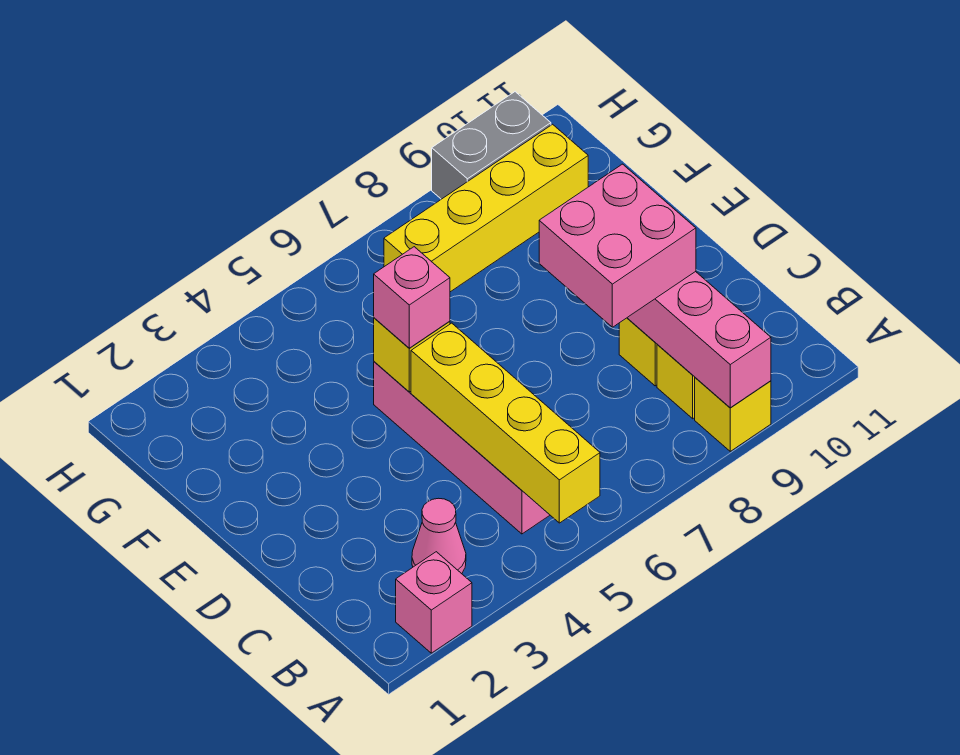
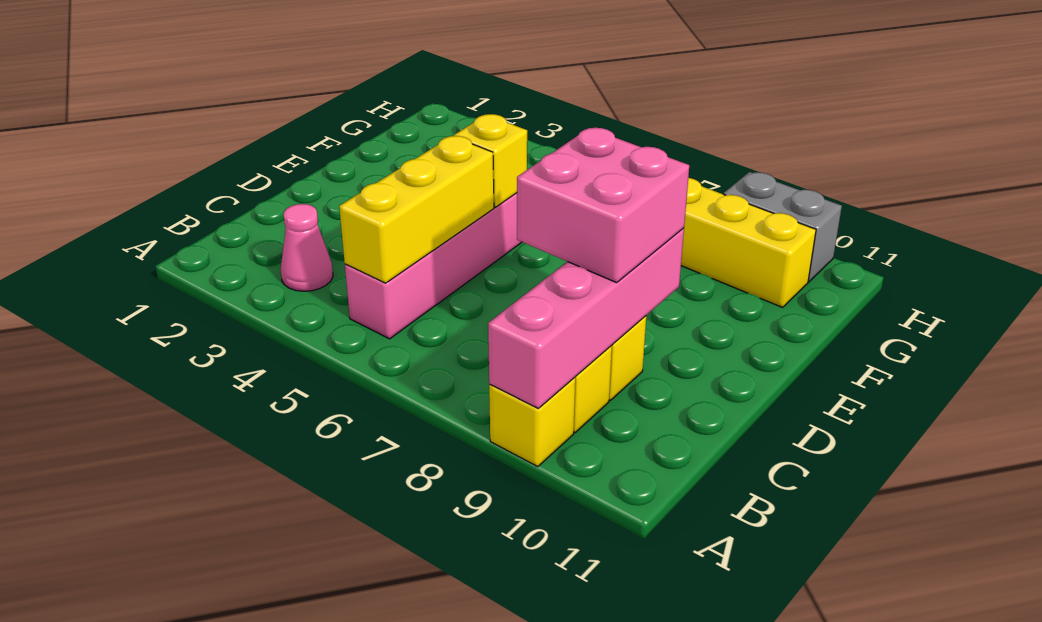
pink brick A2 level 1 -> none
yellow brick A5:D5 level 2 -> yellow brick B5:D5 level 2
pink brick E5 level 3 -> none

